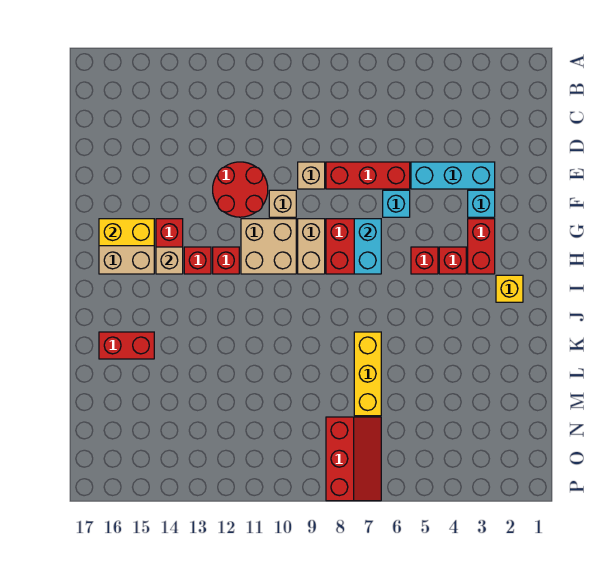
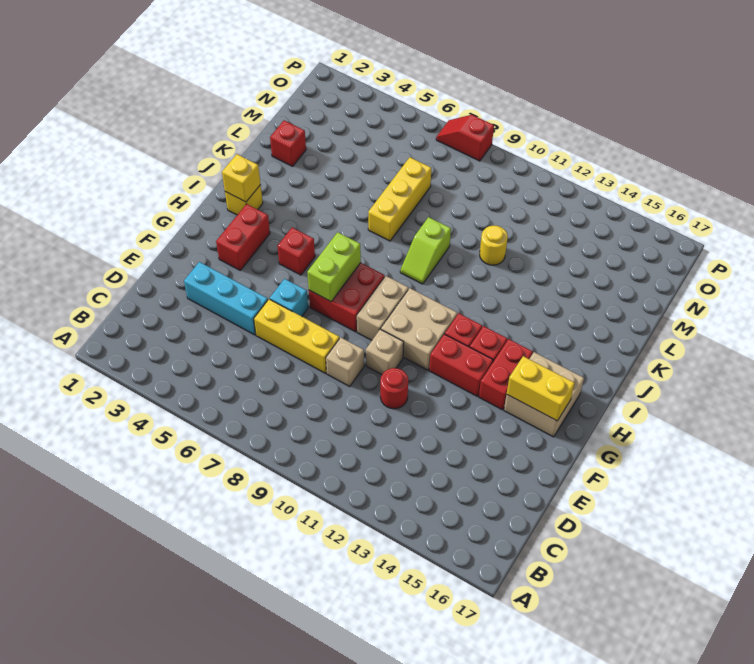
red brick E6:E8 level 1 -> yellow brick E6:E8 level 1
red round brick E11:F12 level 1 -> red round brick E11 level 1
cyan brick F3 level 1 -> none
cyan brick G7:H7 level 2 -> lime brick G7:H7 level 2
red brick H4 level 1 -> red brick L2 level 1
tan brick H14 level 2 -> none
none -> yellow brick I2 level 2
none -> lime slope J9:K9 level 1 top K
red brick K15:K16 level 1 -> red brick G12:G13 level 1
none -> yellow round brick L11 level 1
red slope N7:P8 level 1 top 8 -> red slope P7:P8 level 1 top 8

